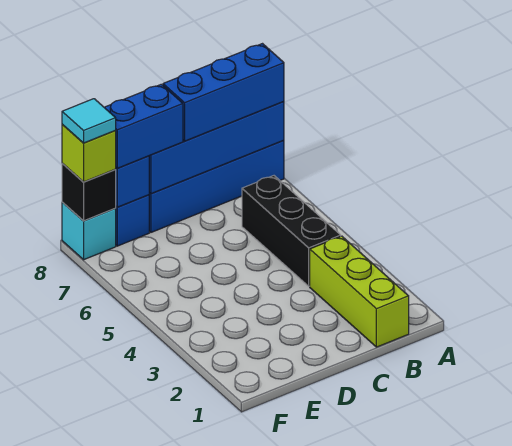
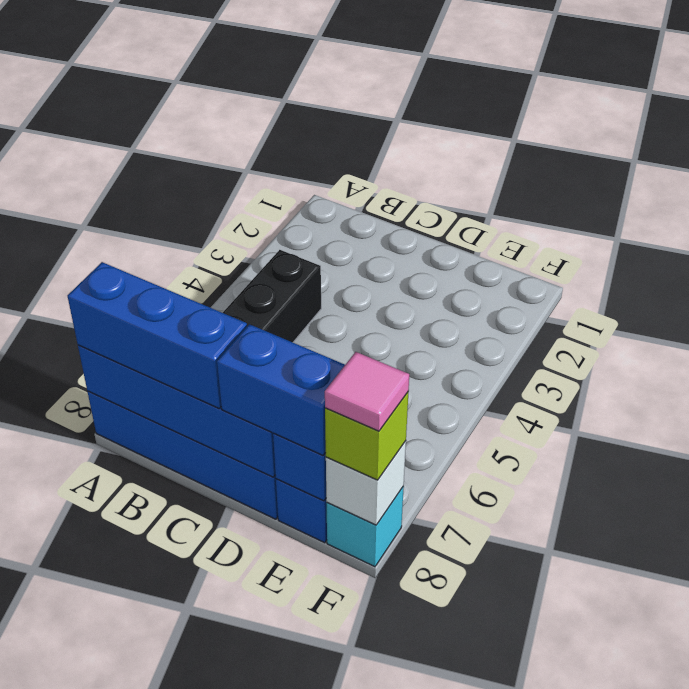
lime brick B1:B3 level 1 -> none
black brick F8 level 2 -> white brick F8 level 2
cyan tile F8 level 4 -> pink tile F8 level 4

